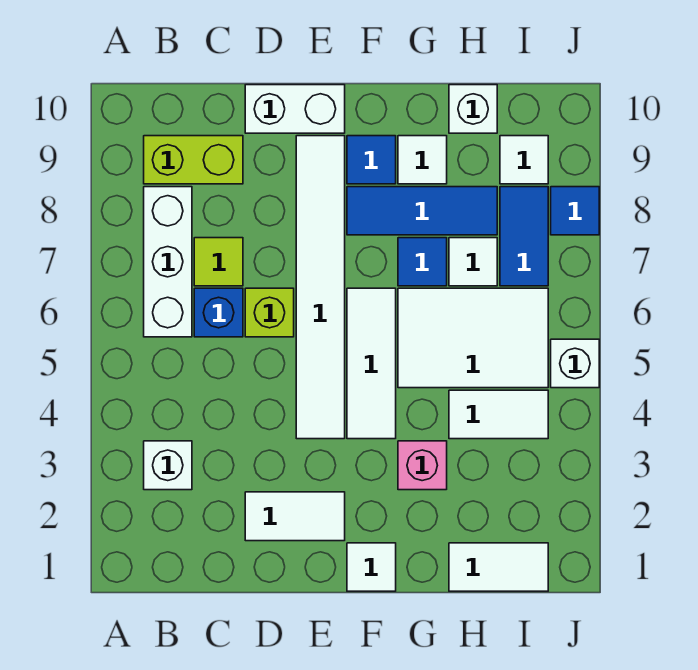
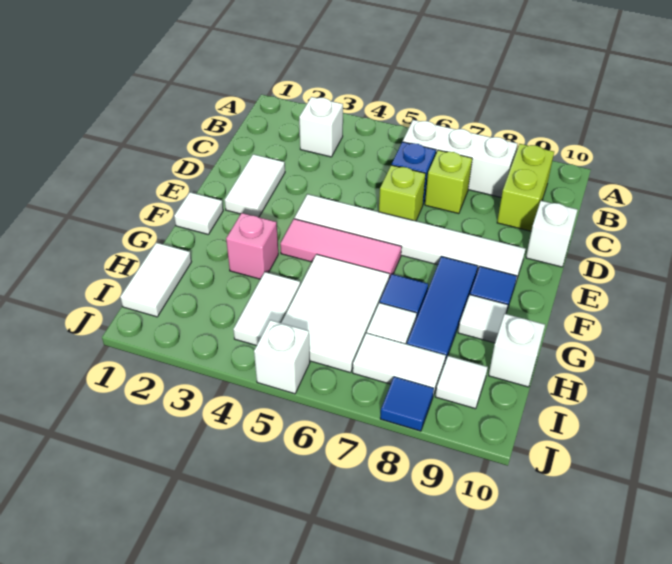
lime tile C7 level 1 -> lime brick C7 level 1
white brick D10:E10 level 1 -> white brick D10 level 1
white tile F4:F6 level 1 -> pink tile F4:F6 level 1
blue tile I7:I8 level 1 -> white tile I7:I8 level 1

